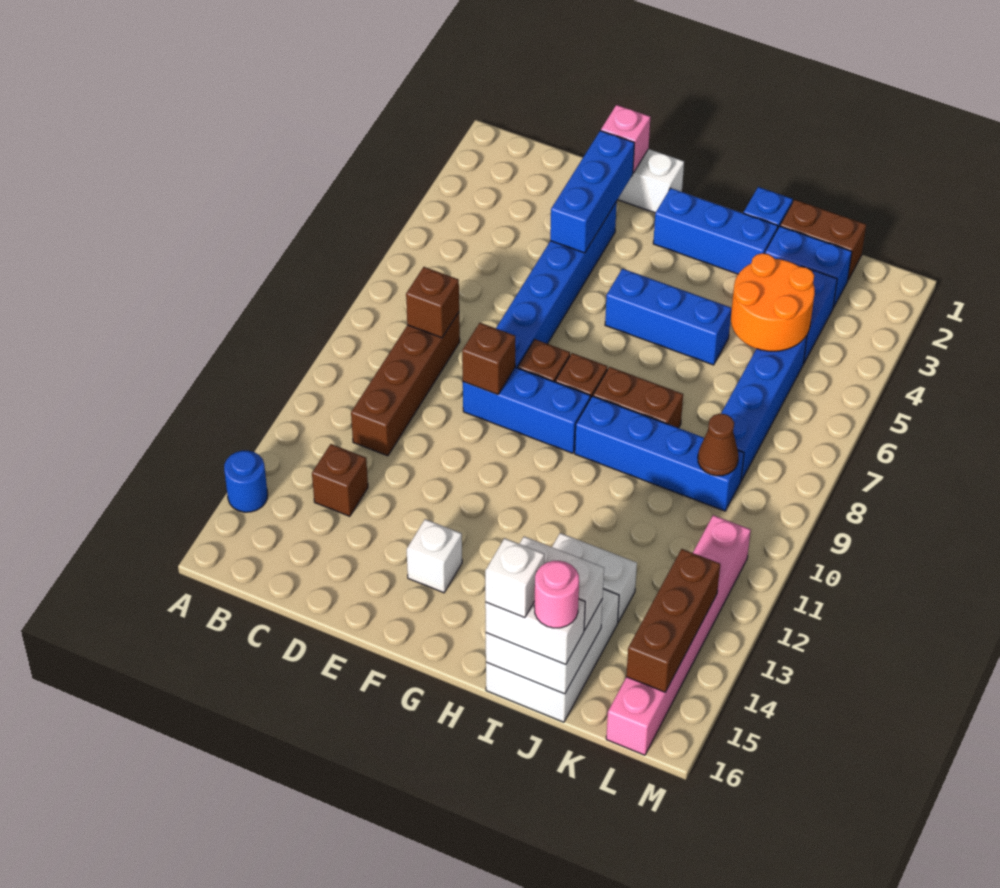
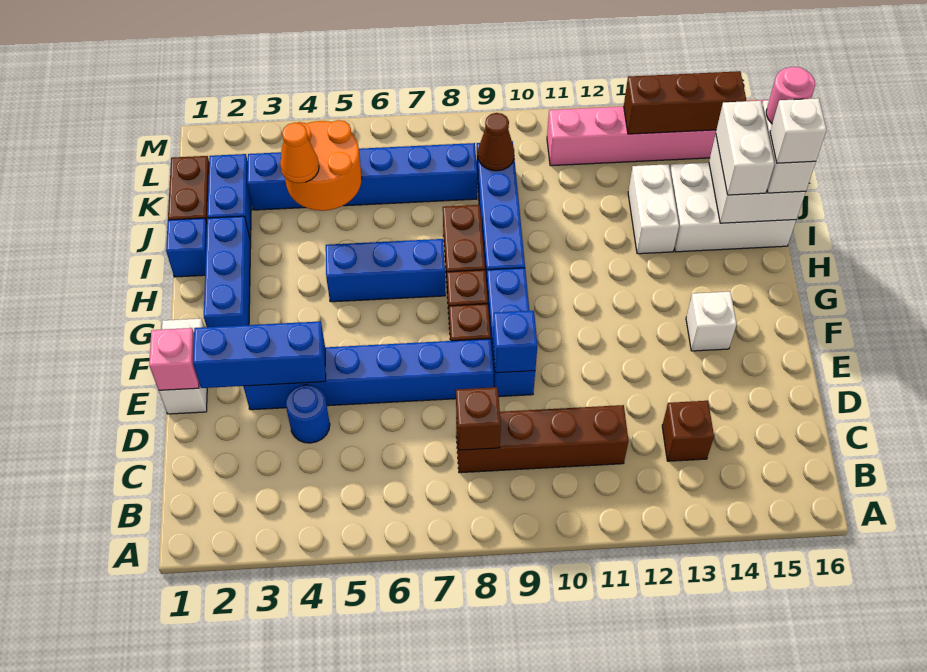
blue round brick A14 level 1 -> blue round brick D4 level 1
brown brick E9 level 2 -> blue brick E9 level 2
blue brick G5:I5 level 1 -> blue brick H5:H7 level 1
none -> orange cone J4 level 3

